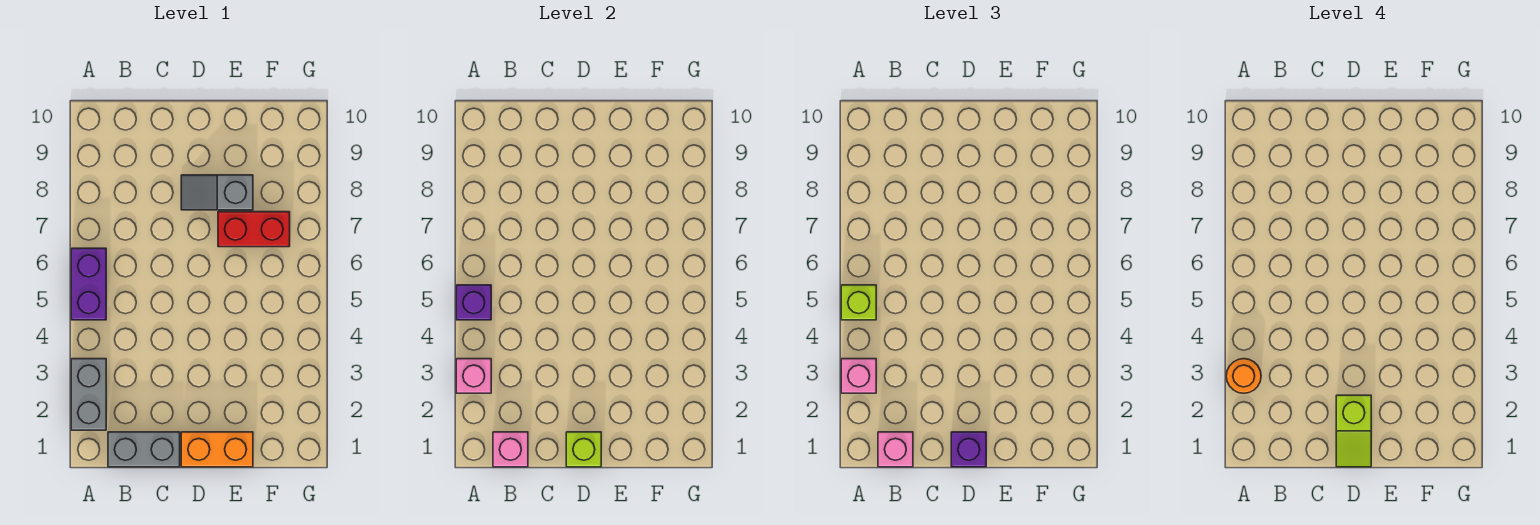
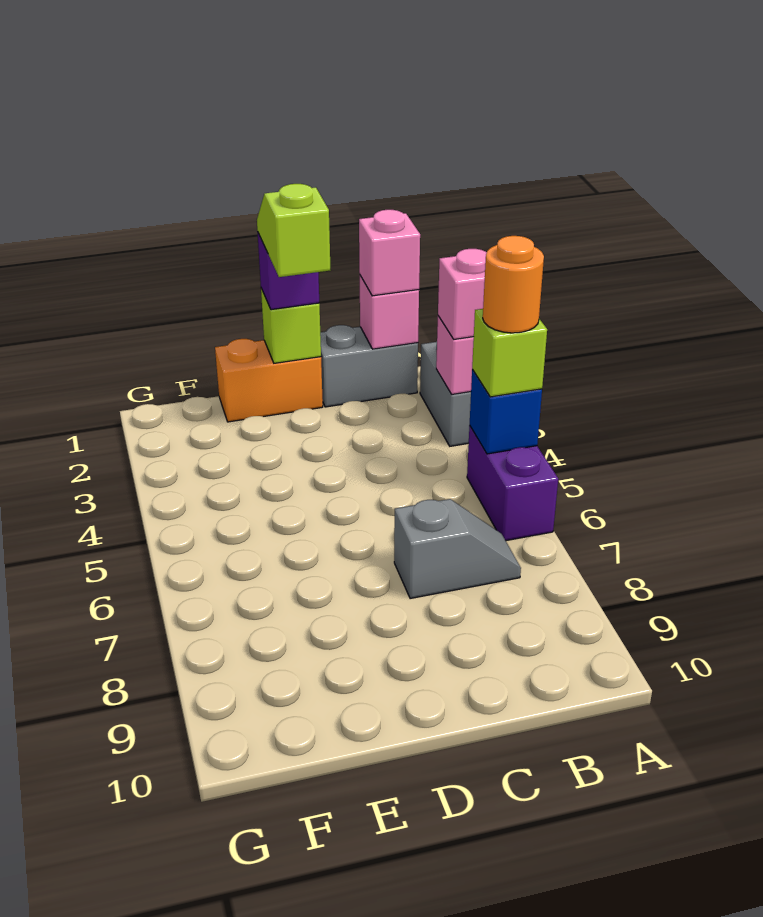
orange round brick A3 level 4 -> orange round brick A5 level 4
purple brick A5 level 2 -> blue brick A5 level 2
grey slope D8:E8 level 1 top E -> grey slope B7:C7 level 1 top C
red brick E7:F7 level 1 -> none

